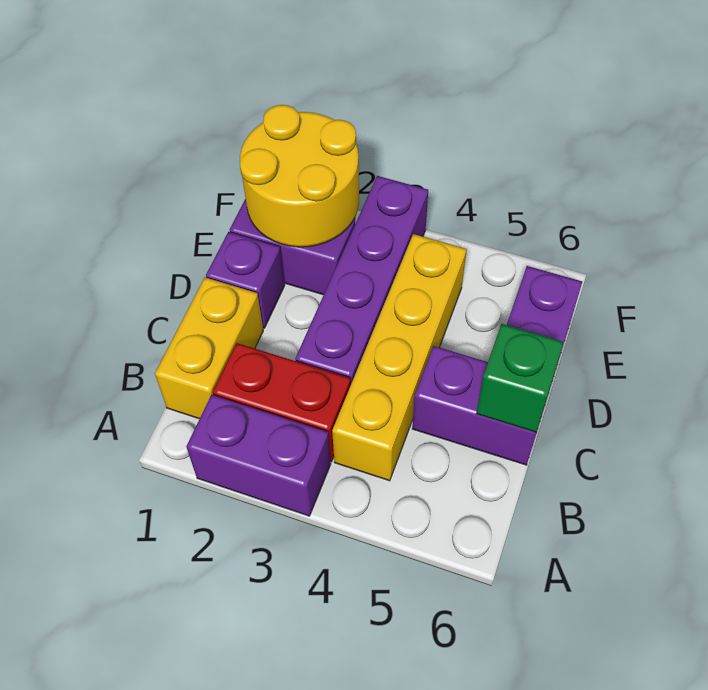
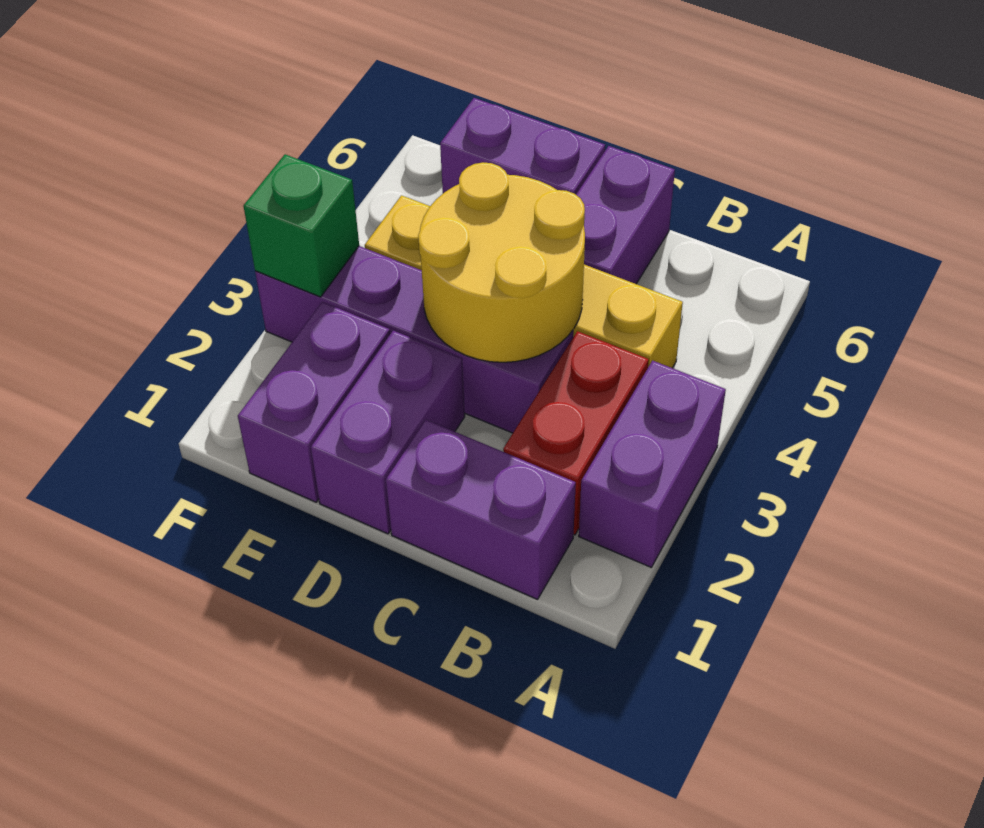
yellow brick B1:C1 level 1 -> purple brick B1:C1 level 1
green brick C6 level 2 -> green brick F3 level 2
purple brick D1 level 1 -> purple brick D1:D2 level 1
yellow round brick E1:F2 level 2 -> yellow round brick C3:D4 level 2

